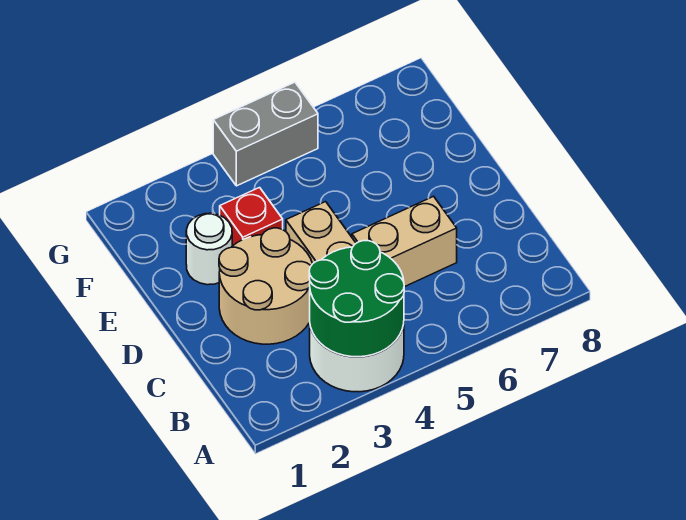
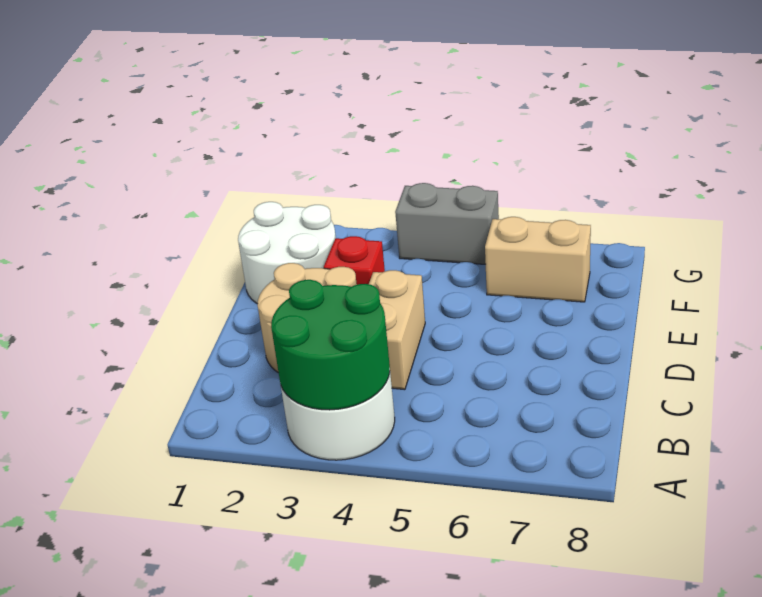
tan brick C5:C6 level 1 -> tan brick F6:F7 level 1
white round brick E2 level 1 -> white round brick E1:F2 level 1

